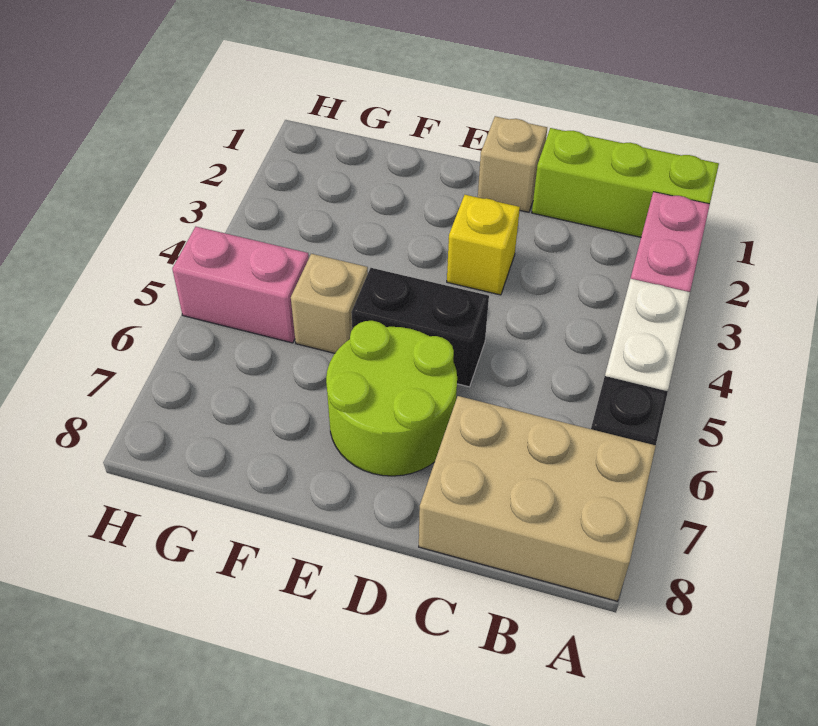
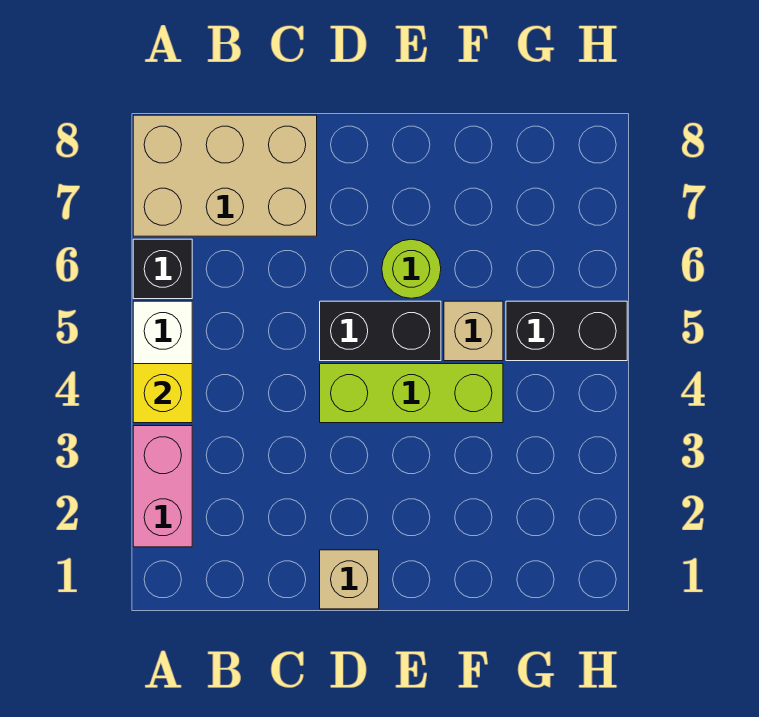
lime brick A1:C1 level 1 -> lime brick D4:F4 level 1
yellow brick D3 level 1 -> yellow brick A4 level 2
lime round brick D6:E7 level 1 -> lime round brick E6 level 1
pink brick G5:H5 level 1 -> black brick G5:H5 level 1

